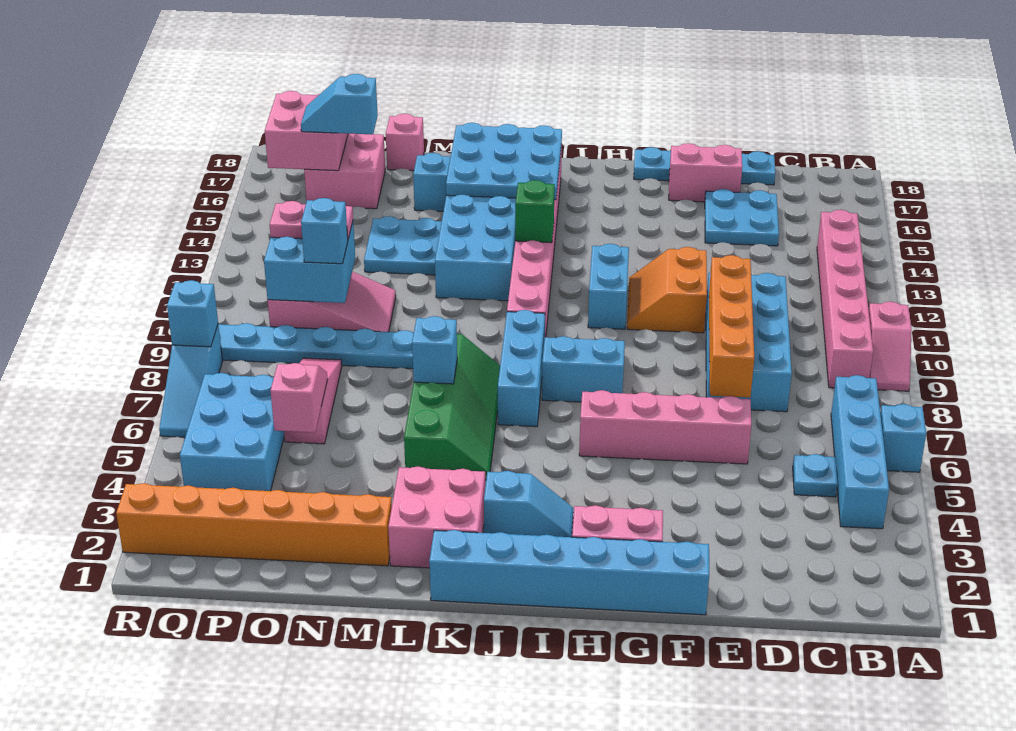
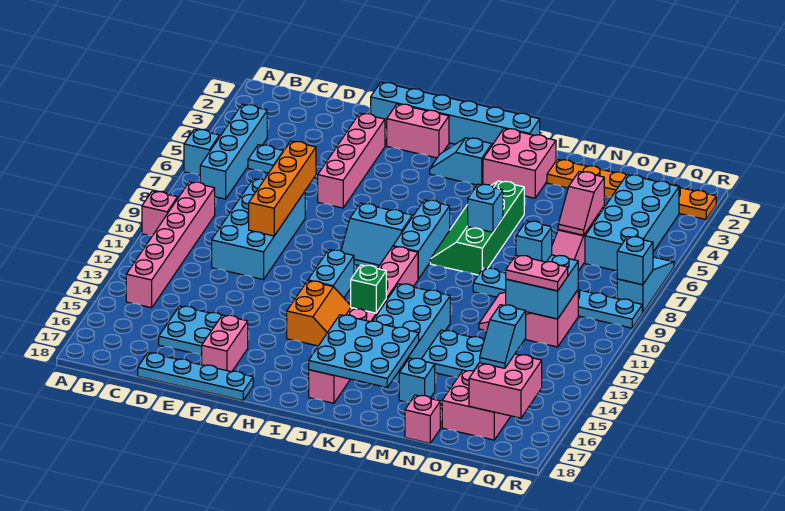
pink brick E6:H6 level 1 -> pink brick F3:F6 level 1
pink brick E17:F17 level 1 -> pink brick F16:F17 level 1
orange slope F11:G12 level 1 top F -> orange slope H13:I14 level 1 top H
orange brick M2:R2 level 1 -> orange plate M2:R2 level 1
cyan slope O16:P16 level 3 top O -> cyan slope P15:P16 level 3 top 15
cyan brick P4:Q6 level 1 -> cyan brick P3:Q6 level 1

